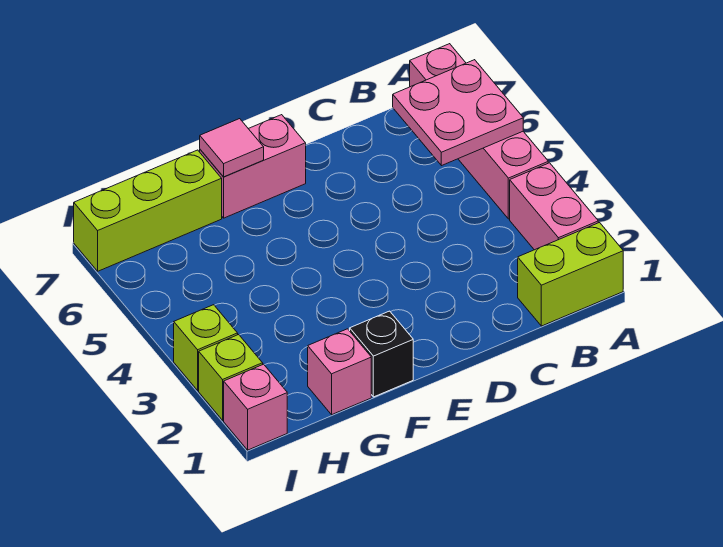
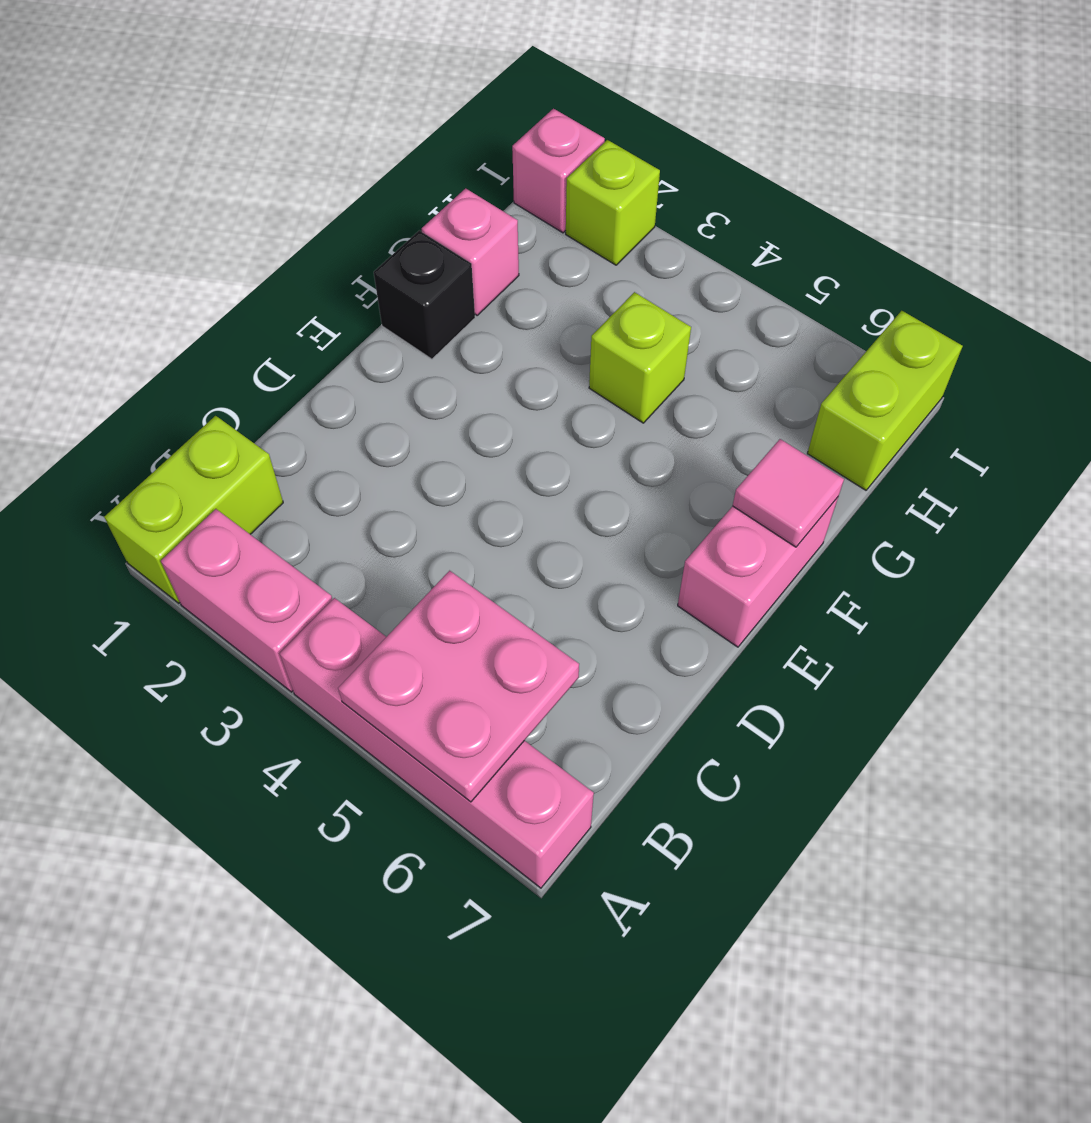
lime brick G7:I7 level 1 -> lime brick H7:I7 level 1
lime brick I3 level 1 -> lime brick G4 level 1

